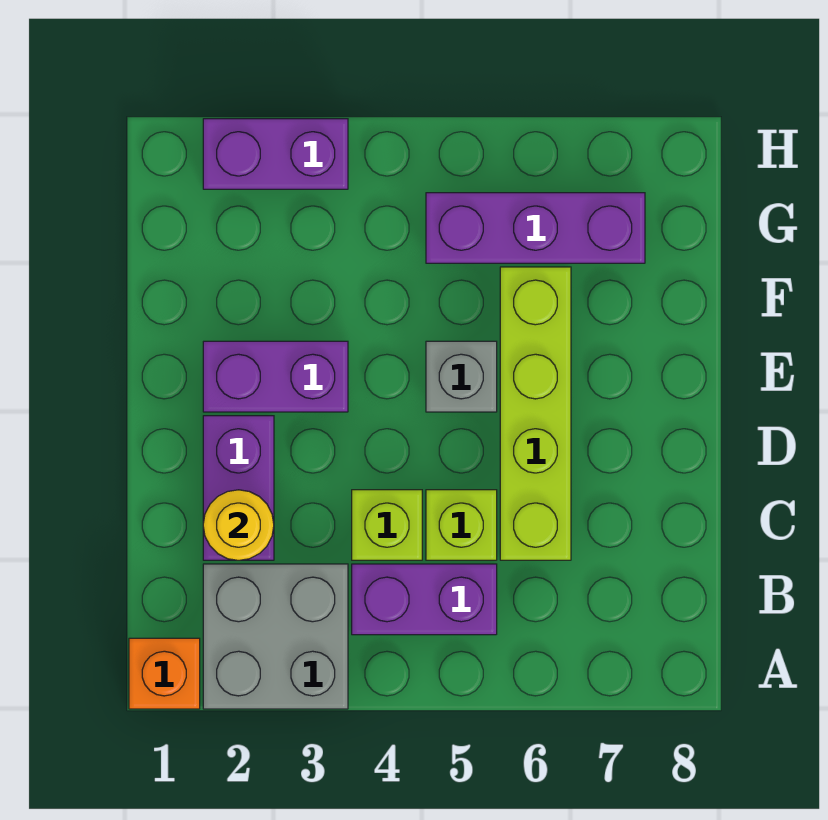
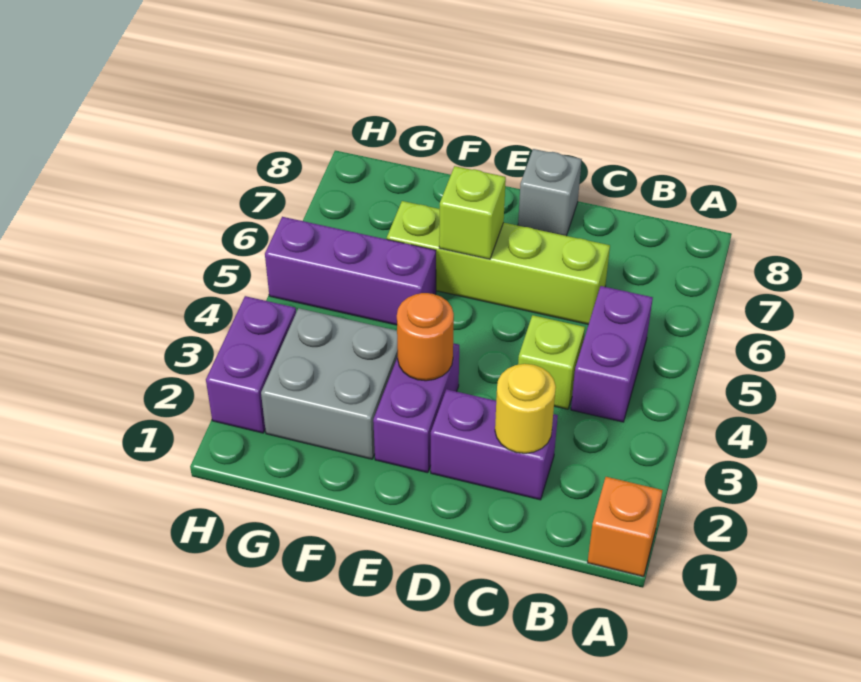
grey brick A2:B3 level 1 -> grey brick F2:G3 level 1
lime brick C5 level 1 -> lime brick E6 level 2
none -> orange round brick E3 level 2
grey brick E5 level 1 -> grey brick D8 level 1
purple brick G5:G7 level 1 -> purple brick F5:H5 level 1

